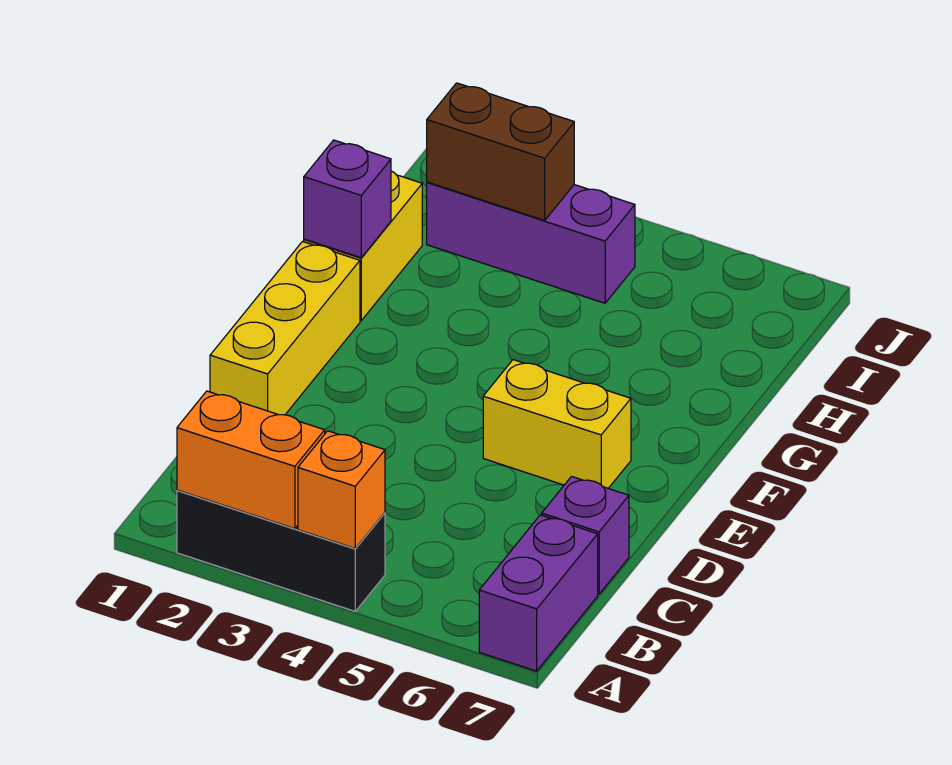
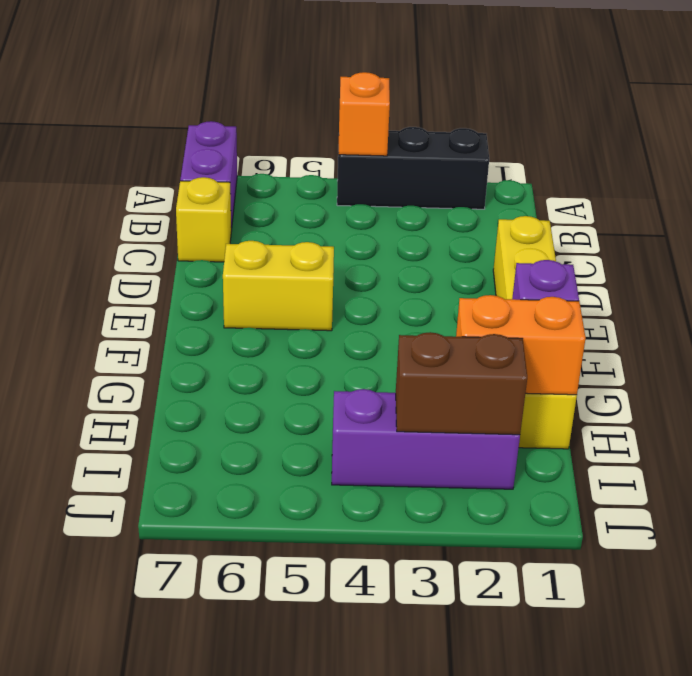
orange brick A2:A3 level 2 -> orange brick H1:H2 level 2
purple brick C7 level 1 -> yellow brick C7 level 1

